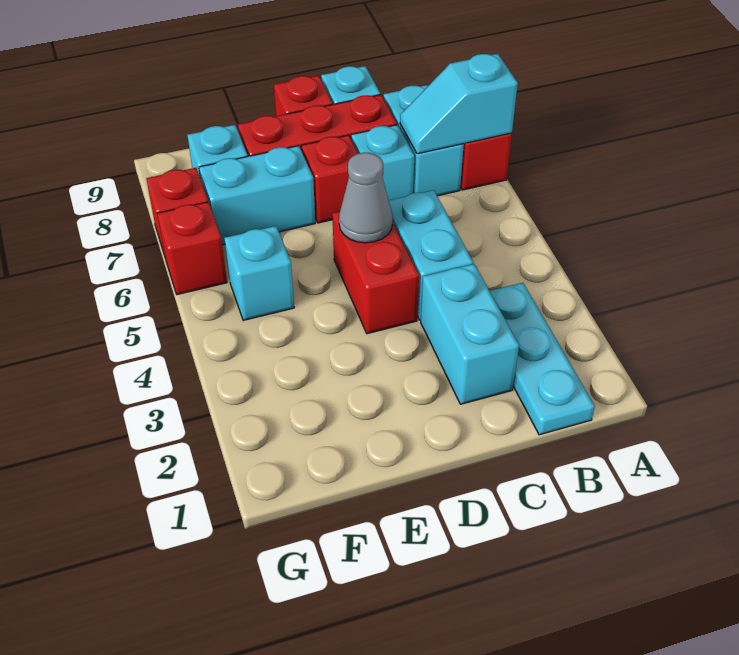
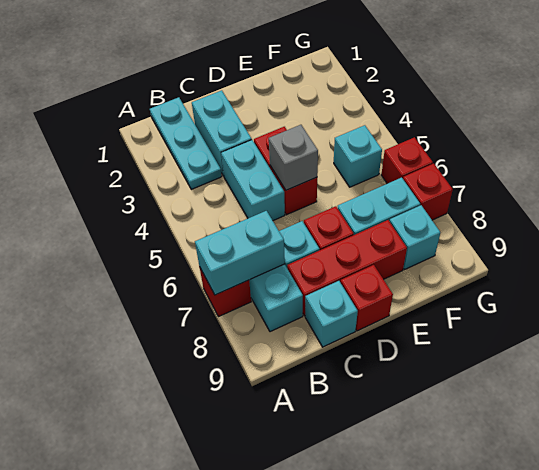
cyan slope A7:B7 level 2 top A -> cyan brick A7:B7 level 2
grey cone D5 level 2 -> grey brick D5 level 2

